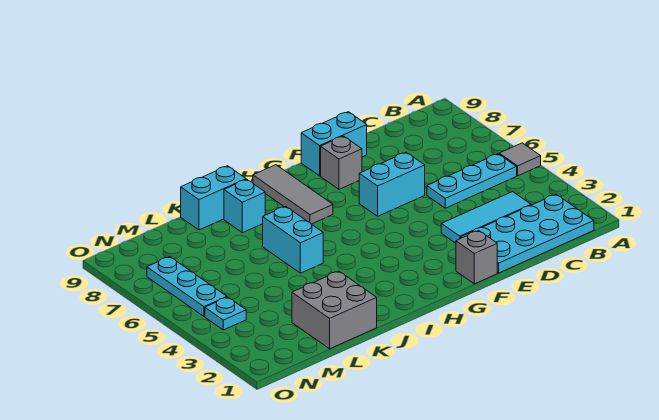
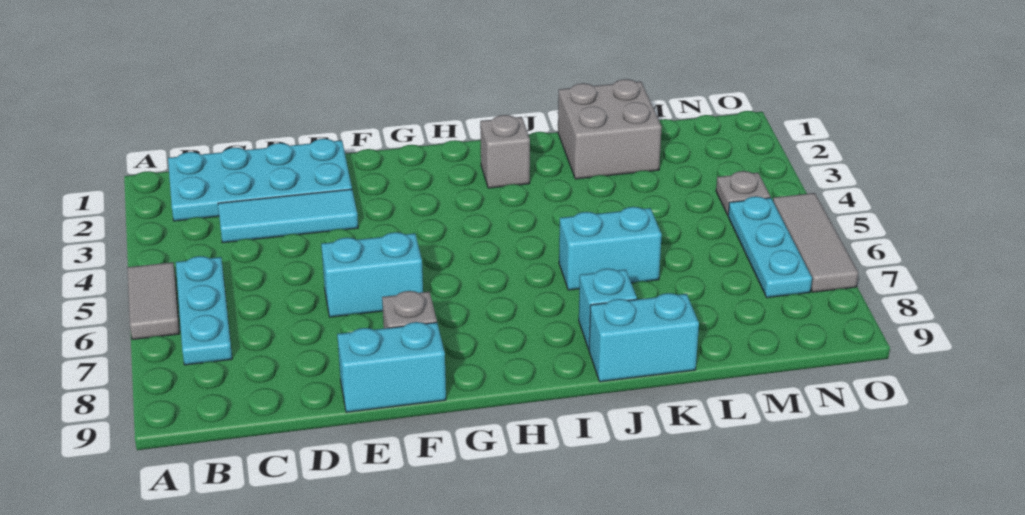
grey tile A5 level 1 -> grey tile A5:A6 level 1
cyan plate B5:D5 level 1 -> cyan plate B5:B7 level 1
grey brick F1 level 1 -> grey brick I2 level 1
grey tile H7:H9 level 1 -> grey tile O5:O7 level 1
cyan brick J5:J6 level 1 -> cyan brick J6:K6 level 1
cyan plate N4 level 1 -> grey plate N4 level 1

